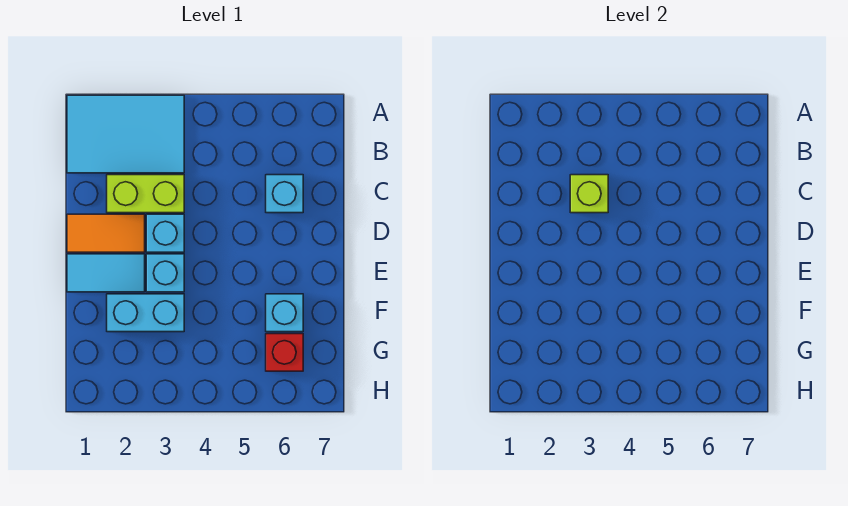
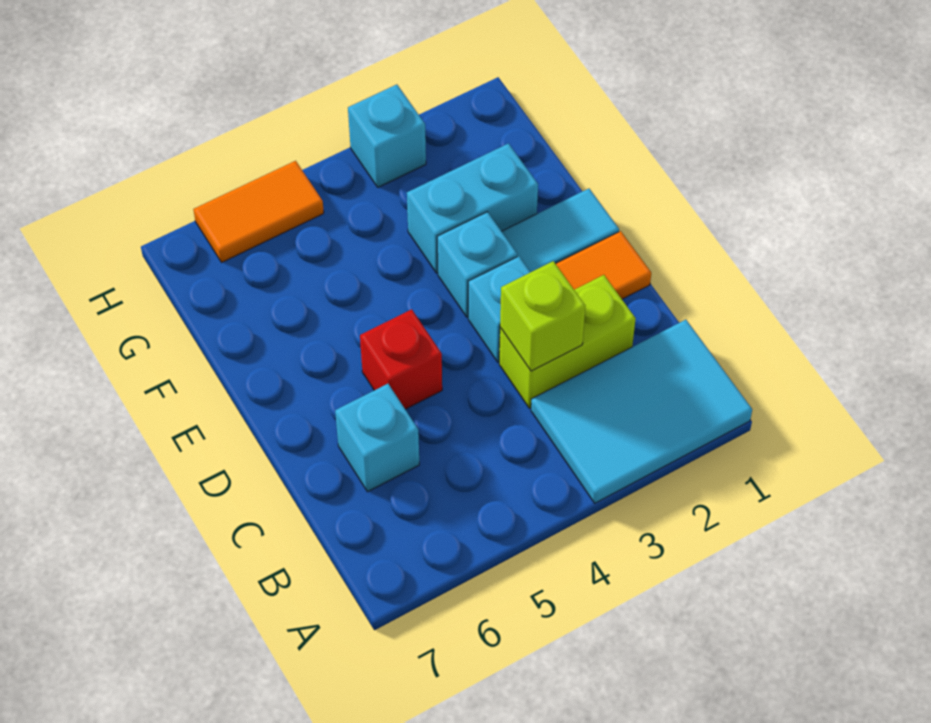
cyan brick F6 level 1 -> cyan brick H3 level 1
red brick G6 level 1 -> red brick D5 level 1
none -> orange tile H5:H6 level 1

